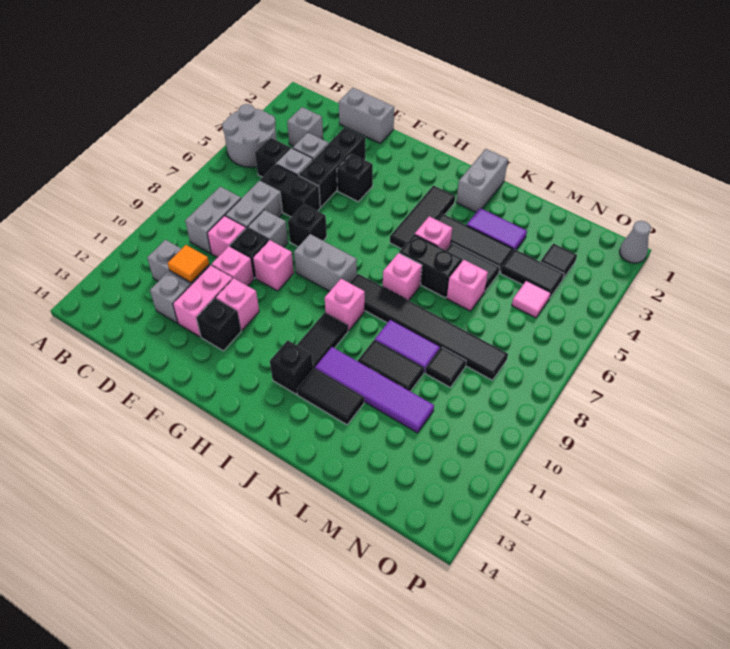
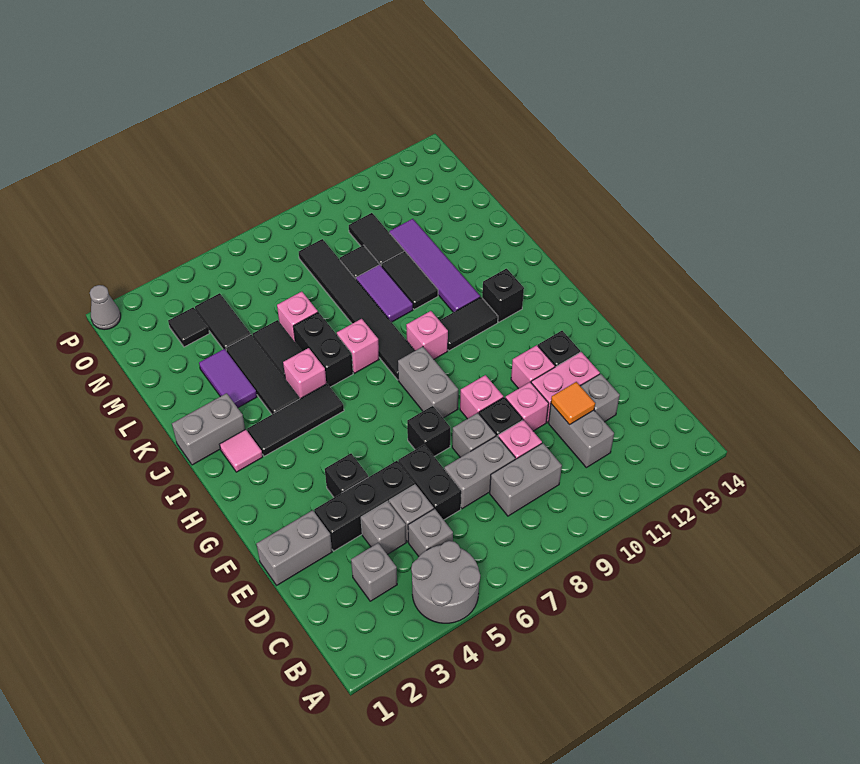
black brick C5 level 1 -> grey brick C5 level 1
grey brick D1:E1 level 1 -> grey brick E1:E2 level 1
black tile J12:K12 level 1 -> black tile M10:N10 level 1
pink tile N5 level 1 -> pink tile I2 level 1

